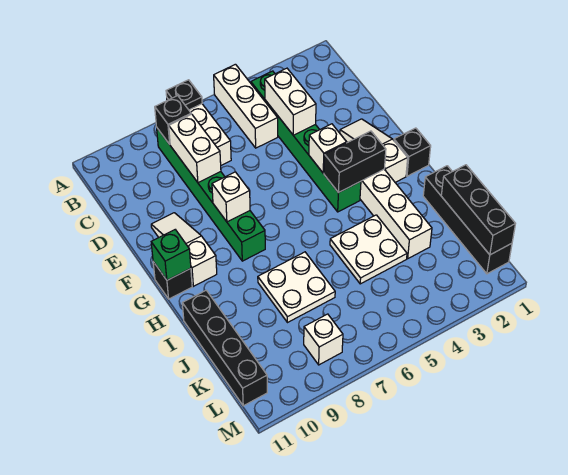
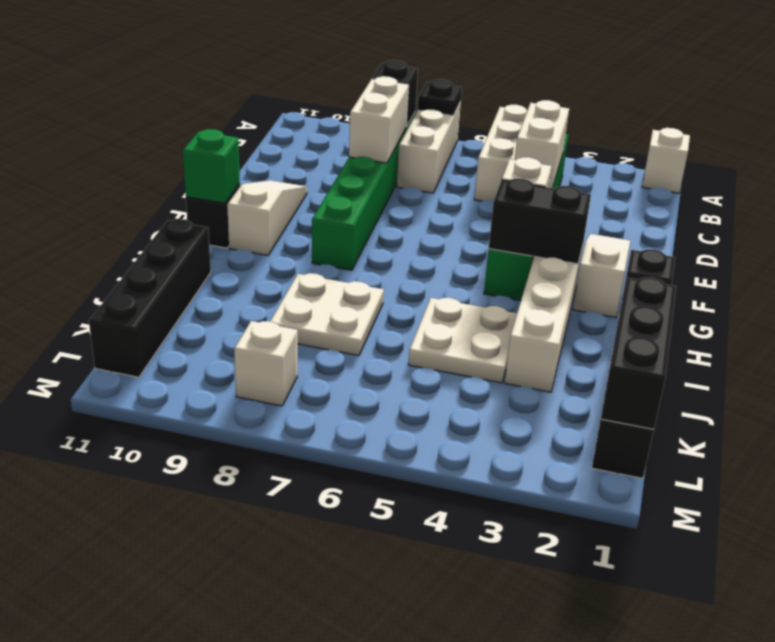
white brick F8 level 2 -> white brick A1 level 1

